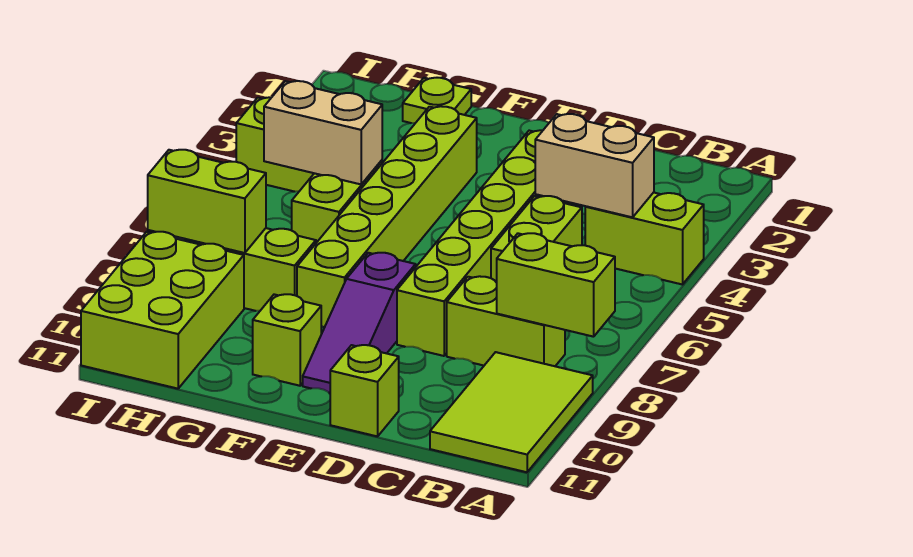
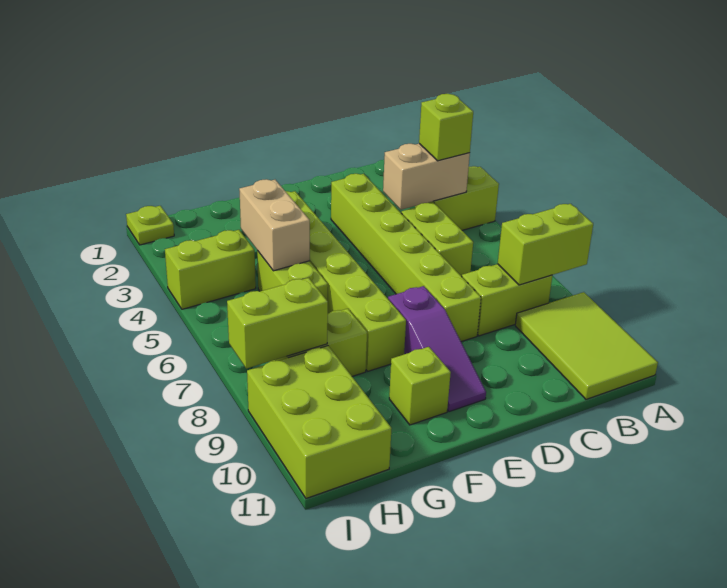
lime brick D11 level 1 -> lime brick B4 level 3
lime plate G1 level 1 -> lime plate I1 level 1
tan brick G5:H5 level 2 -> tan brick G4:G5 level 2

